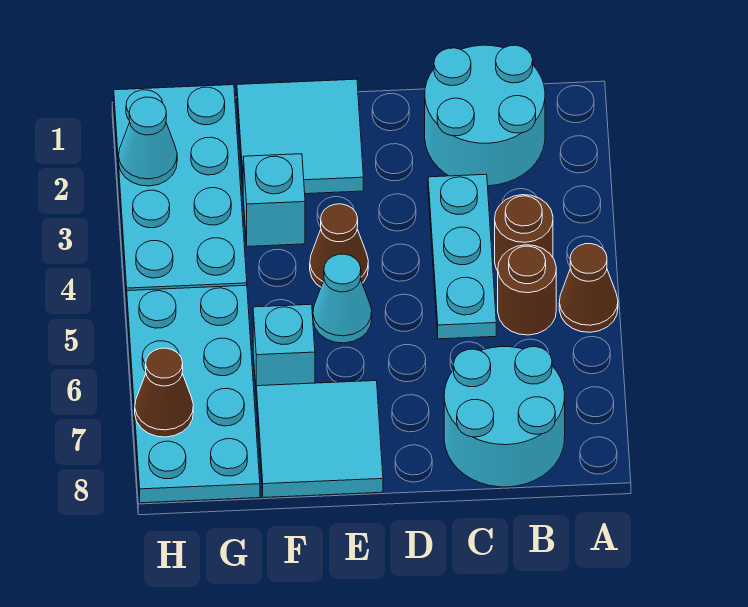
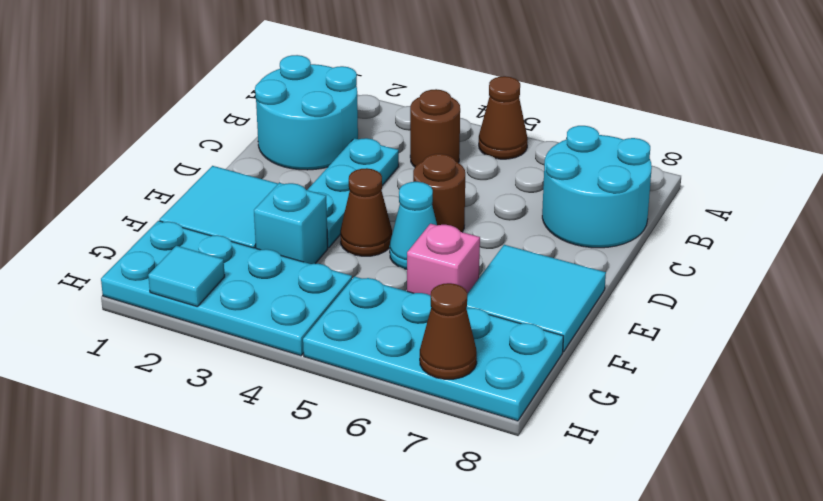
brown round brick B5 level 1 -> brown round brick D5 level 1
cyan plate C3:C5 level 1 -> cyan plate C3:E3 level 1
cyan brick F6 level 1 -> pink brick F6 level 1
cyan cone H2 level 2 -> cyan tile H2 level 2

